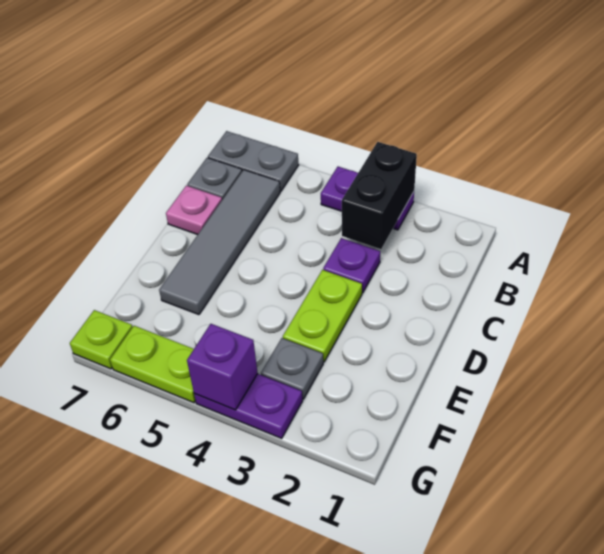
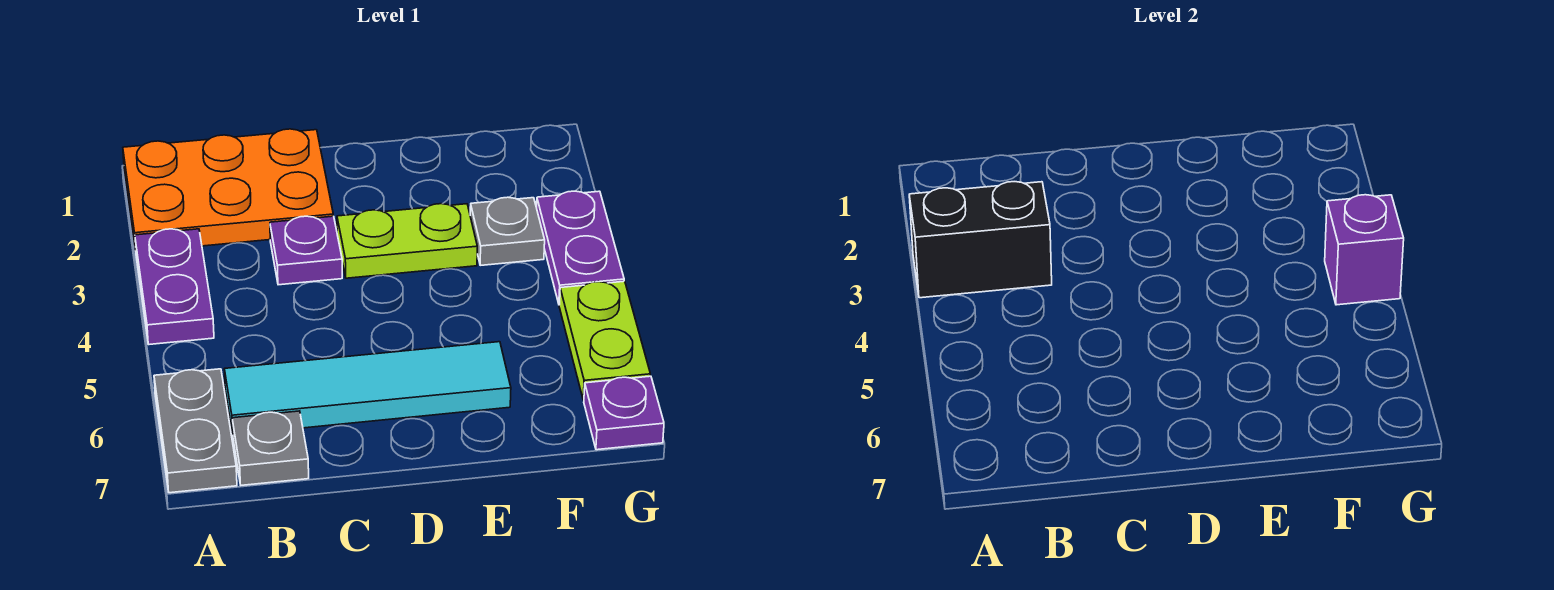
none -> orange plate A1:C2 level 1
grey tile B6:E6 level 1 -> cyan tile B6:E6 level 1
pink plate C7 level 1 -> none
lime plate G7 level 1 -> purple plate G7 level 1

